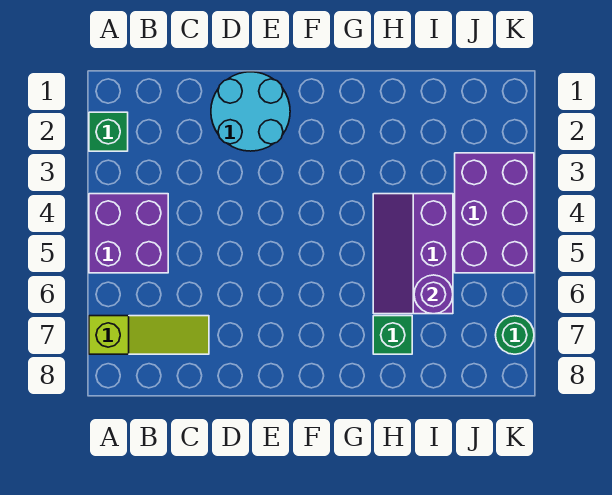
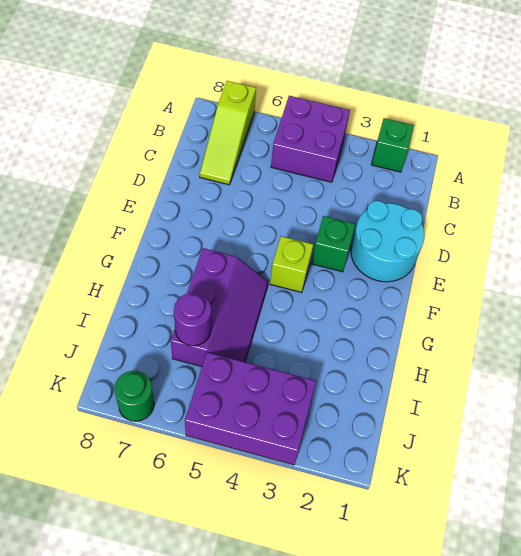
none -> lime brick F4 level 1
purple slope H4:I6 level 1 top I -> purple slope G5:I6 level 1 top 6
green brick H7 level 1 -> green brick E3 level 1

